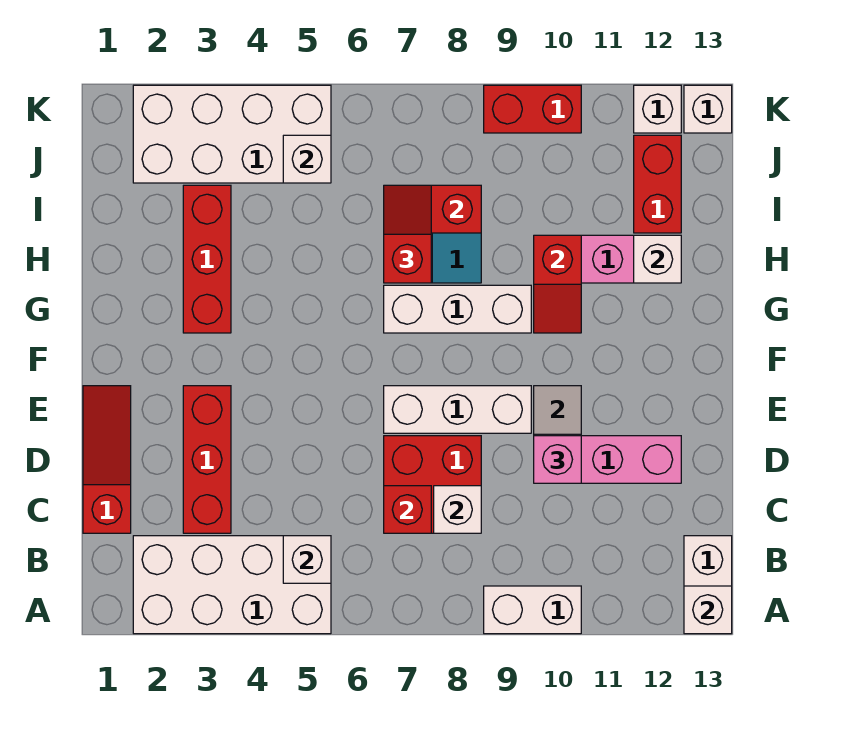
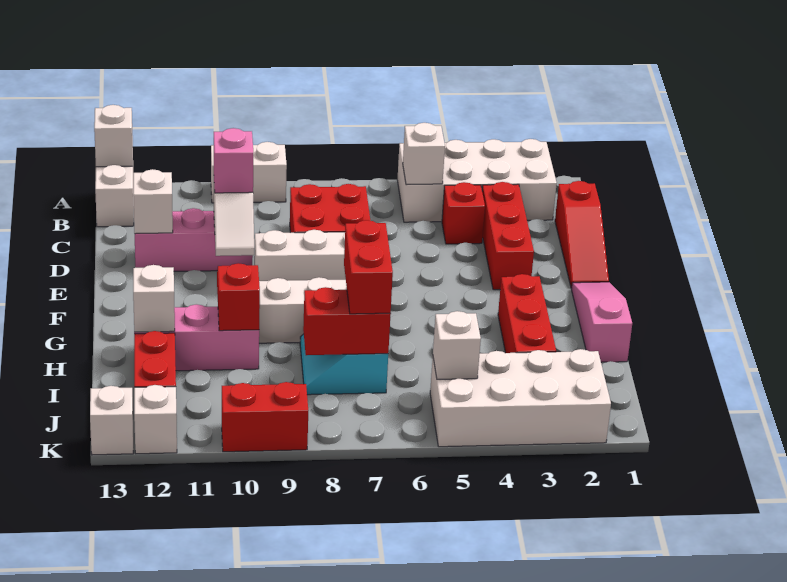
red brick C7 level 2 -> red brick C4 level 1
white brick C8 level 2 -> white brick D12 level 2
none -> pink slope F1:H1 level 1 top H
red slope H7:I7 level 3 top H -> red brick H7:I7 level 3

